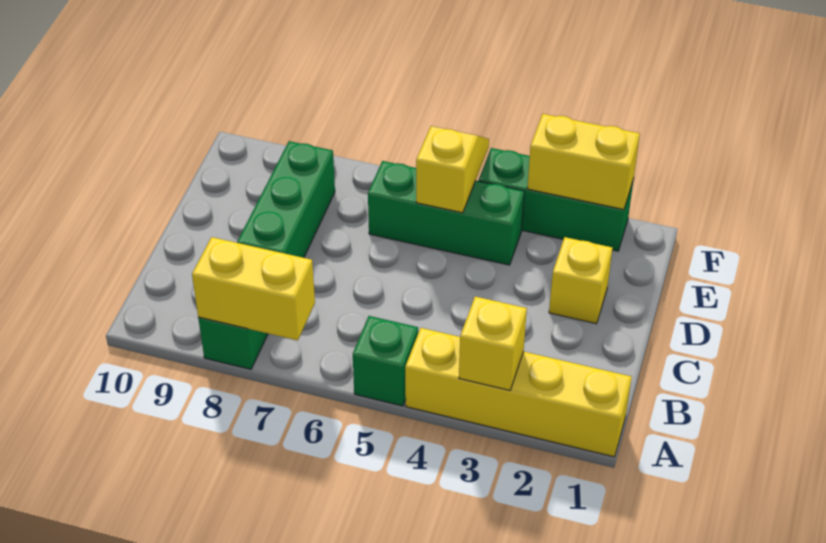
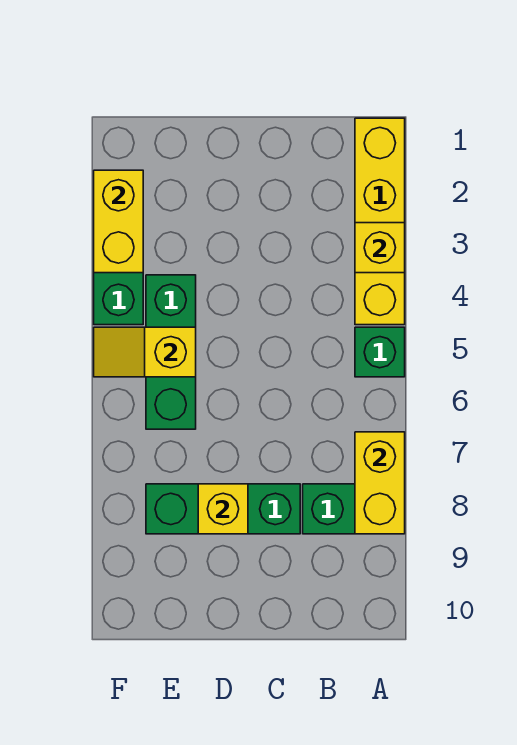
yellow brick D2 level 1 -> yellow brick D8 level 2

